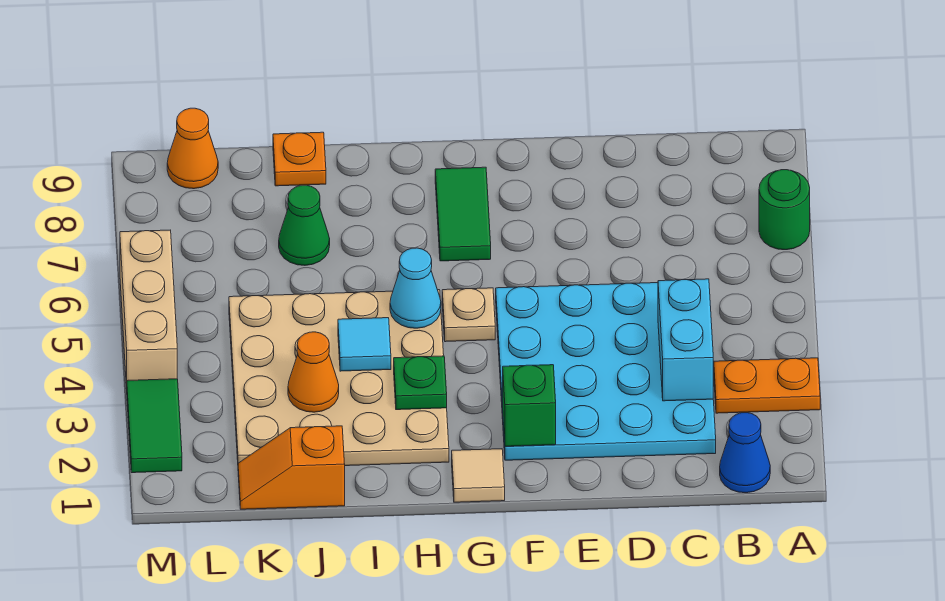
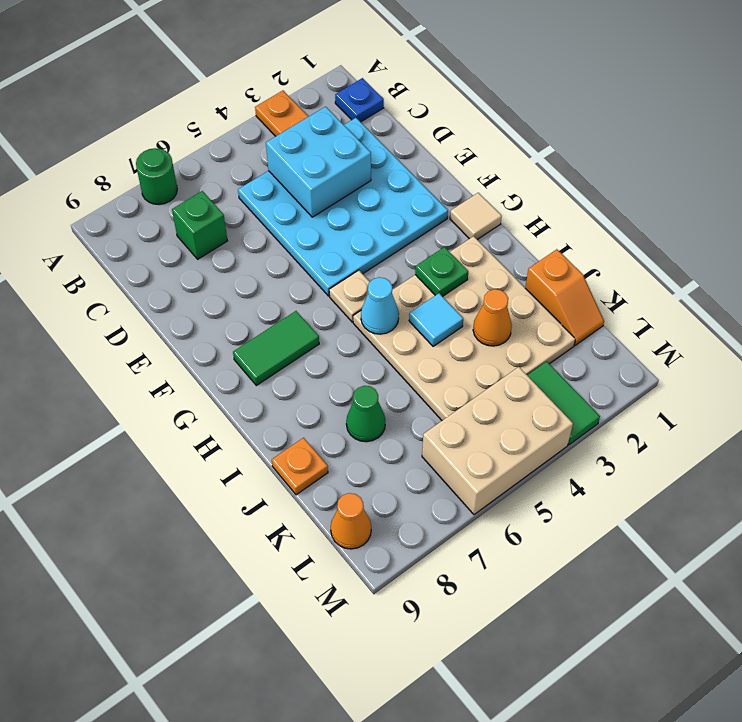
blue cone B1 level 1 -> blue plate B1 level 1
cyan brick C3:C4 level 2 -> cyan brick C3:D4 level 2
green brick F2 level 2 -> green brick C7 level 1
green tile M2:M3 level 1 -> green tile L3:M3 level 1
tan brick M4:M6 level 1 -> tan brick L4:M6 level 1

